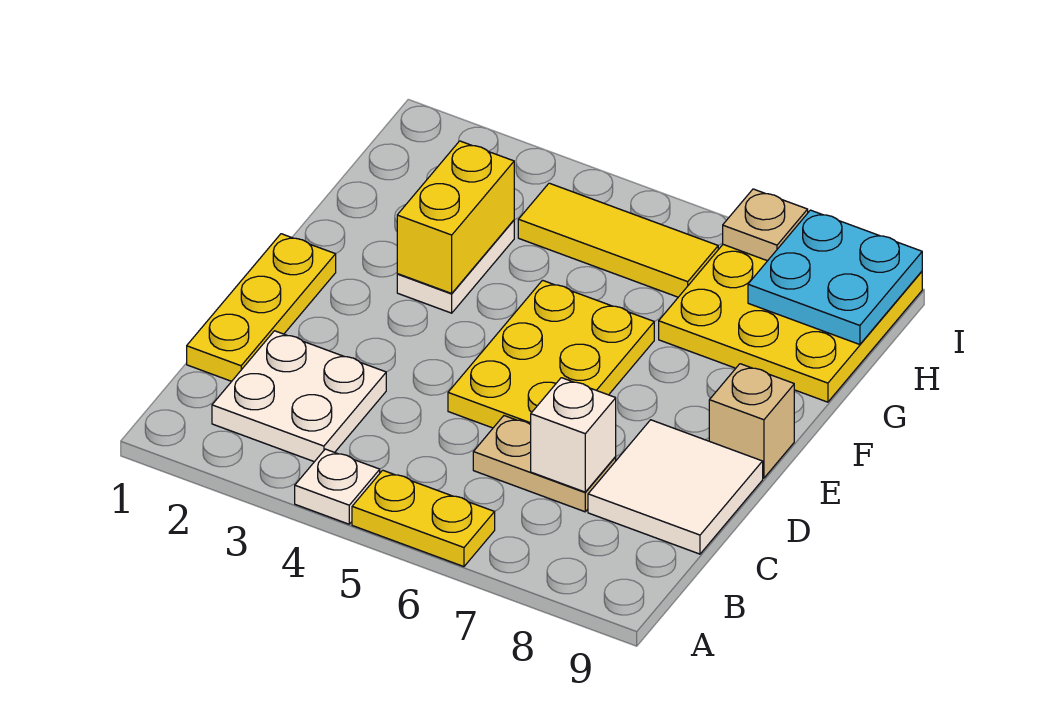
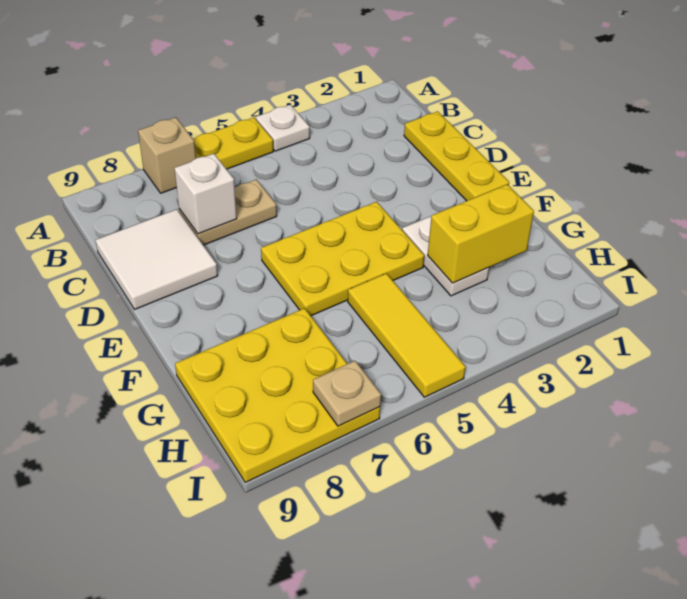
white plate B2:C3 level 1 -> none
yellow plate D5:F6 level 1 -> yellow plate E4:F6 level 1
tan brick E9 level 1 -> tan brick A7 level 1
yellow brick F3:G3 level 2 -> yellow brick G2:G3 level 2
yellow tile H4:H6 level 1 -> yellow tile G5:I5 level 1
cyan plate H8:I9 level 2 -> none

